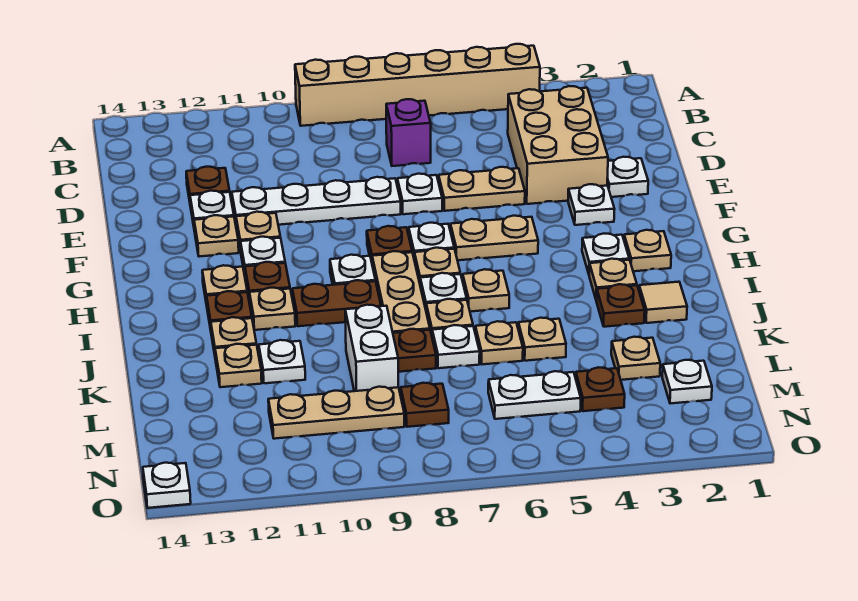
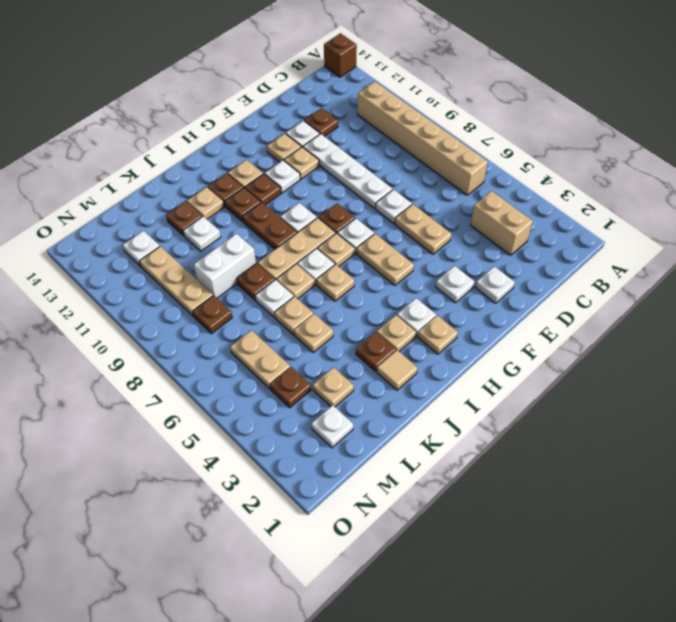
tan brick A4:A9 level 1 -> tan brick B6:B11 level 1
none -> brown brick A14 level 1
tan brick C3:E4 level 1 -> tan brick C3:C4 level 1
purple brick C7 level 1 -> none
tan plate I11 level 1 -> brown plate I11 level 1
tan plate K12 level 1 -> brown plate K12 level 1
white plate M5:M6 level 1 -> tan plate M5:M6 level 1
white plate O14 level 1 -> white plate M12 level 1

